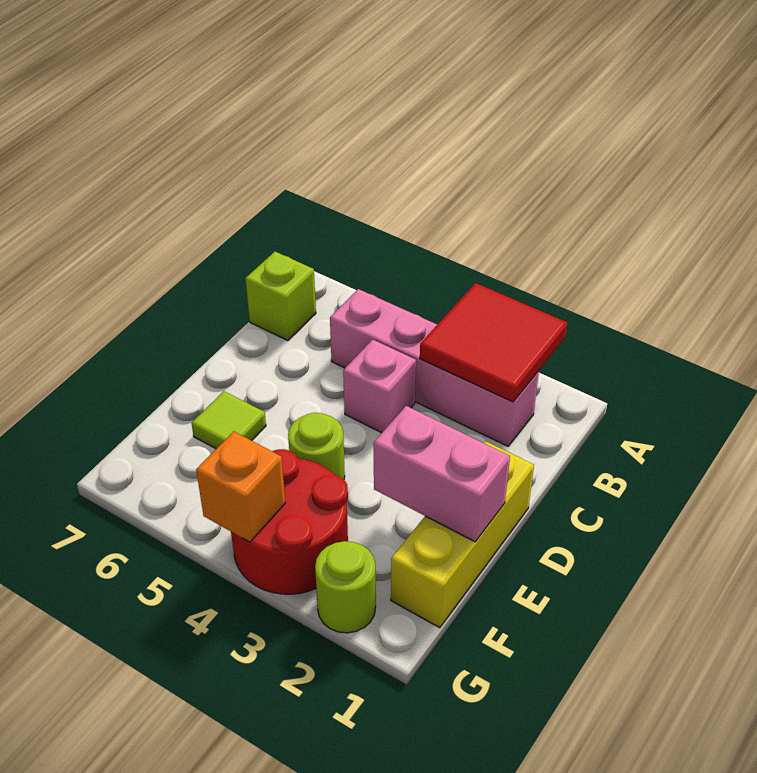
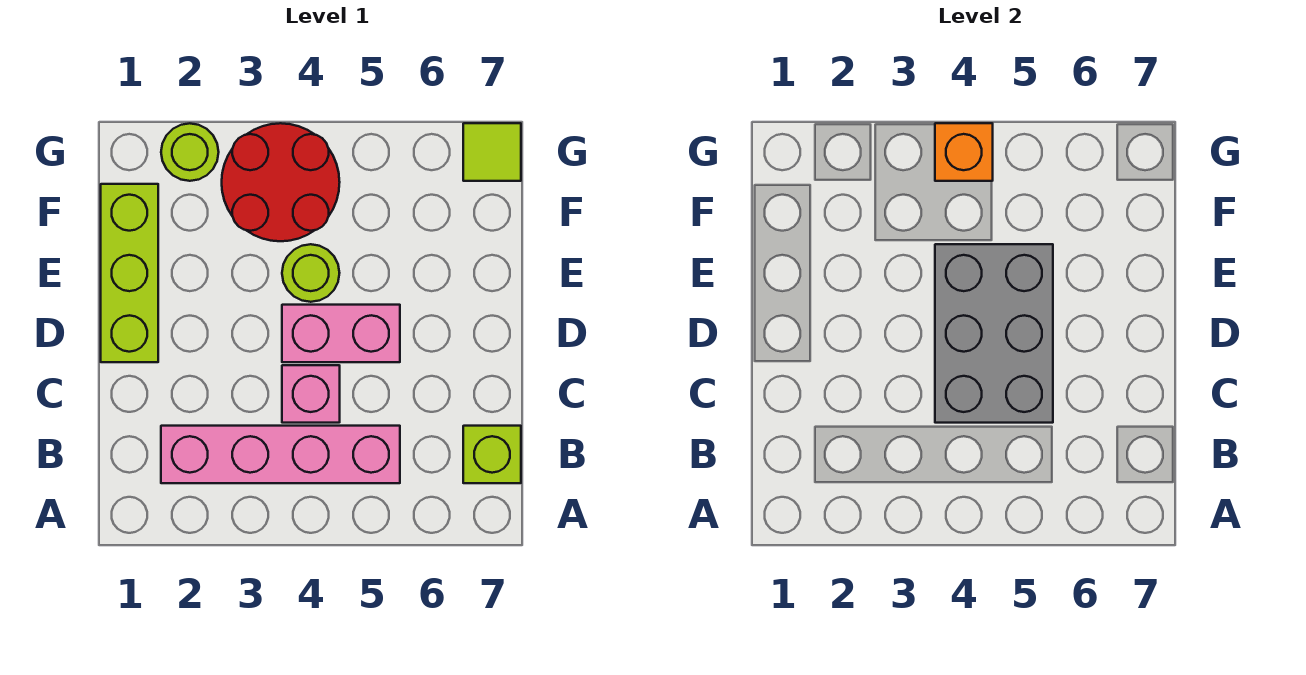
red tile A2:B3 level 2 -> none
none -> grey brick C4:E5 level 2
yellow brick D1:F1 level 1 -> lime brick D1:F1 level 1
pink brick E1:E2 level 2 -> pink brick D4:D5 level 1
lime tile E6 level 1 -> lime tile G7 level 1

